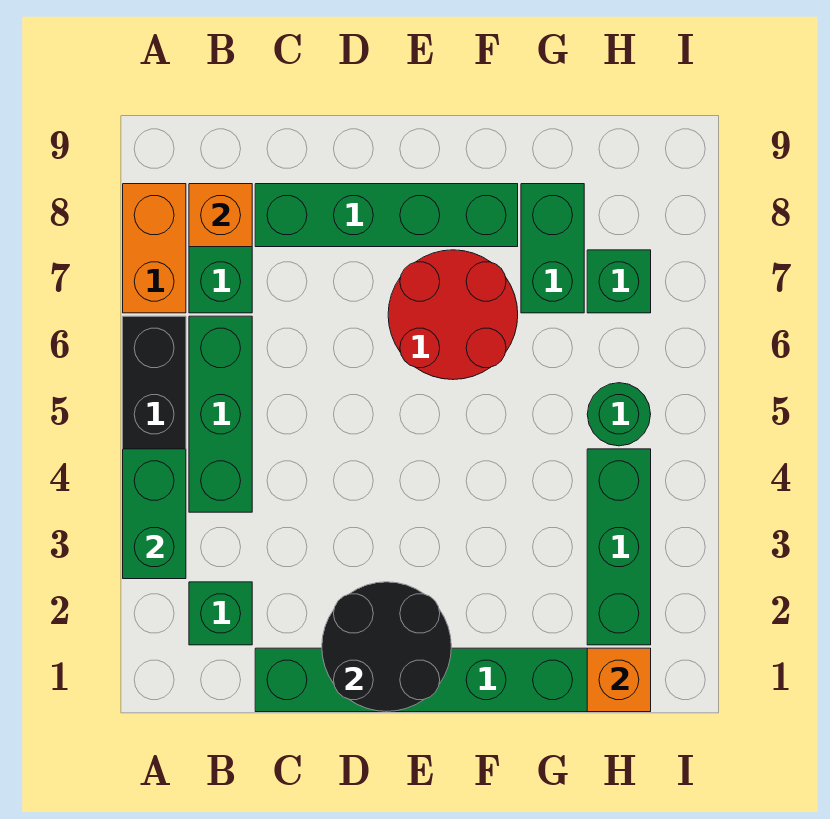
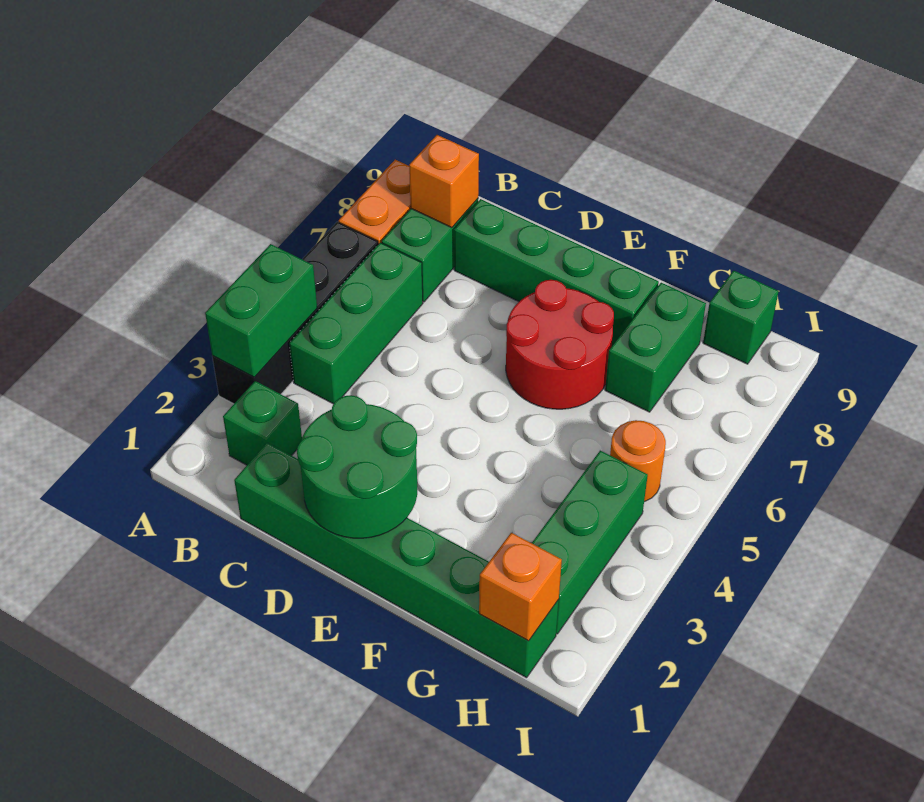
black round brick D1:E2 level 2 -> green round brick D1:E2 level 2
green round brick H5 level 1 -> orange round brick H5 level 1
green brick H7 level 1 -> green brick H9 level 1

